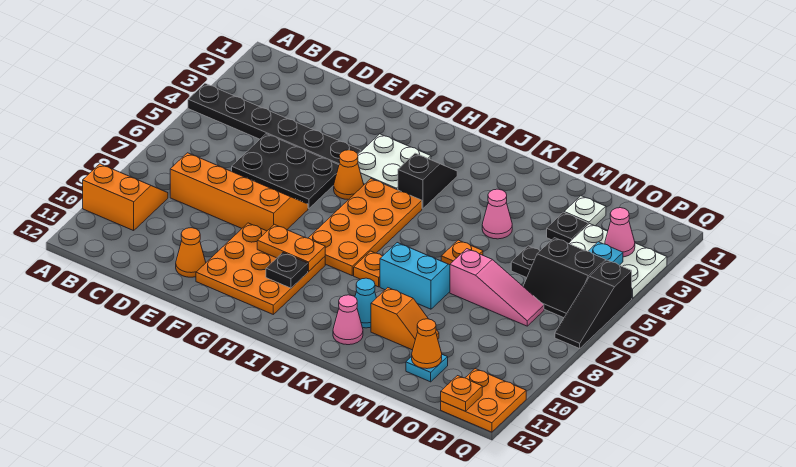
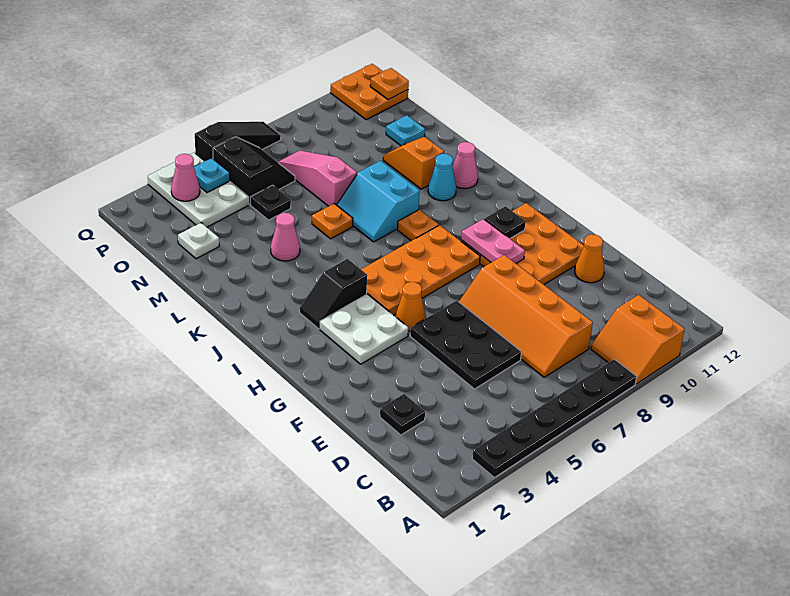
black plate A4:F4 level 1 -> black plate A3:A8 level 1
orange plate G9:H9 level 2 -> pink plate G9:H9 level 2
black plate N3 level 1 -> black plate D2 level 1
orange cone N11 level 2 -> none

